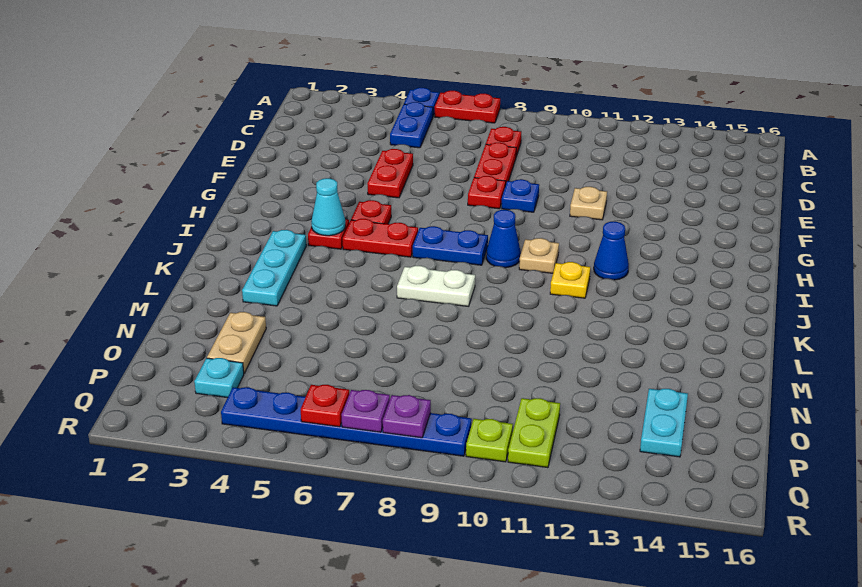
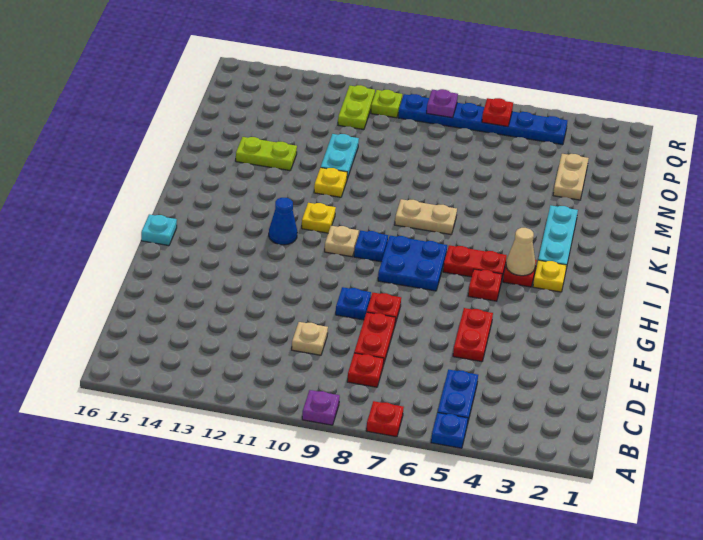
red plate A6:A7 level 1 -> red plate A7 level 1
tan plate F11 level 1 -> tan plate D10 level 1
none -> yellow plate I3 level 1
cyan cone I4 level 2 -> tan cone I4 level 2
blue plate I7:I8 level 1 -> blue plate H7:I8 level 1
blue cone I9 level 1 -> blue plate I9 level 1
white plate K7:K8 level 1 -> tan plate K7:K8 level 1
none -> yellow plate L11 level 1
none -> lime plate M13:M14 level 1
cyan plate O14:P14 level 1 -> cyan plate M11:N11 level 1
cyan plate P3 level 1 -> cyan plate H16 level 1
purple plate Q7 level 2 -> purple plate A9 level 1

